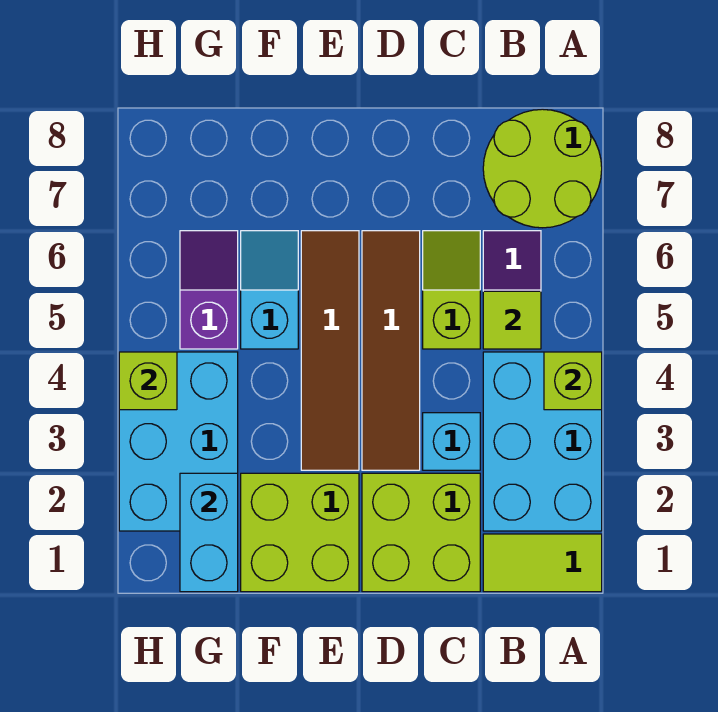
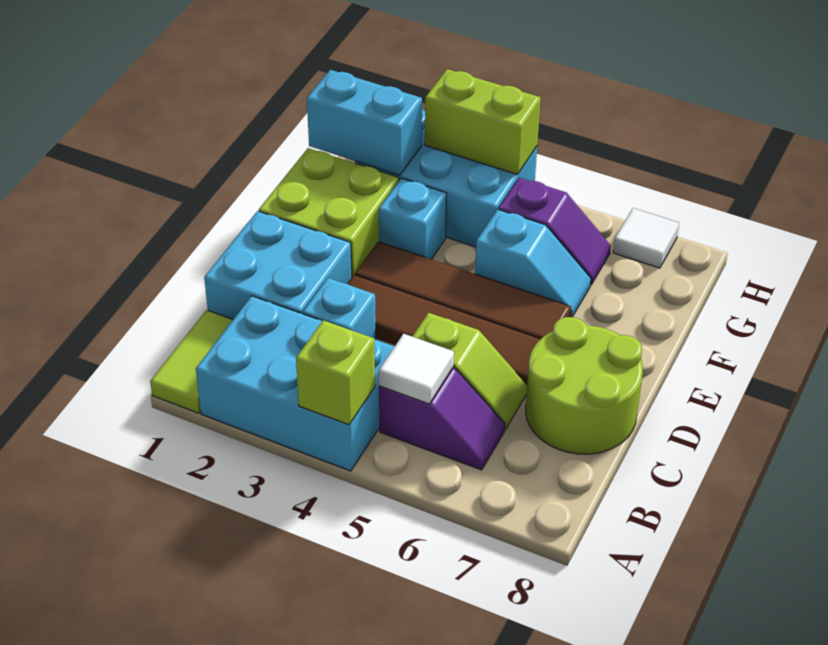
lime round brick A7:B8 level 1 -> lime round brick C7:D8 level 1
lime tile B5 level 2 -> white tile B5 level 2
lime brick C1:D2 level 1 -> cyan brick C1:D2 level 1
none -> cyan brick F3 level 1
lime brick H4 level 2 -> lime brick H3:H4 level 2
none -> white tile H7 level 1

